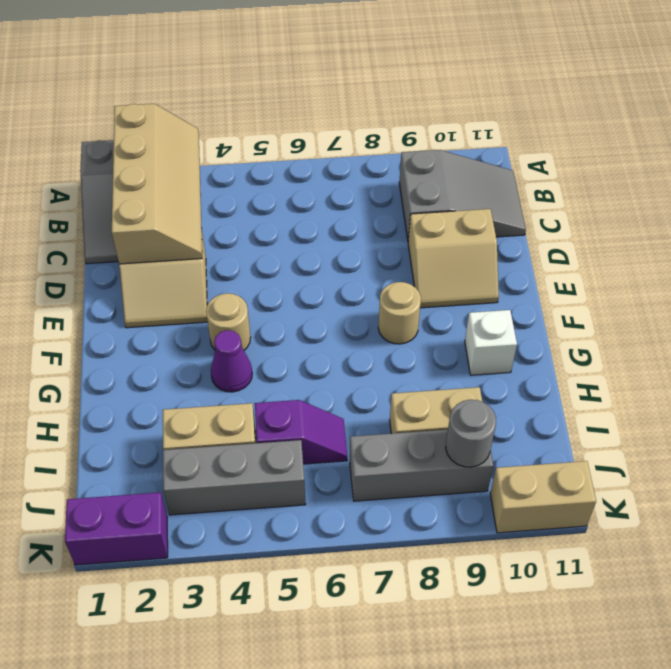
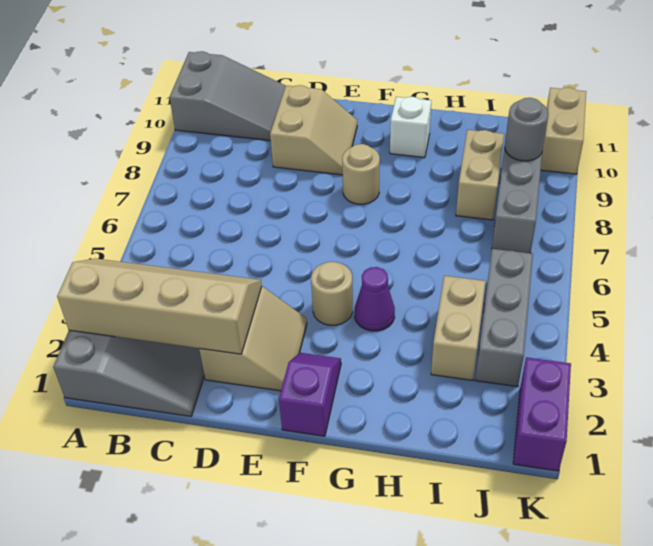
grey slope B9:C11 level 1 top 9 -> grey slope A10:C11 level 1 top A
purple slope I5:I6 level 1 top 5 -> purple slope F1:F2 level 1 top 1

